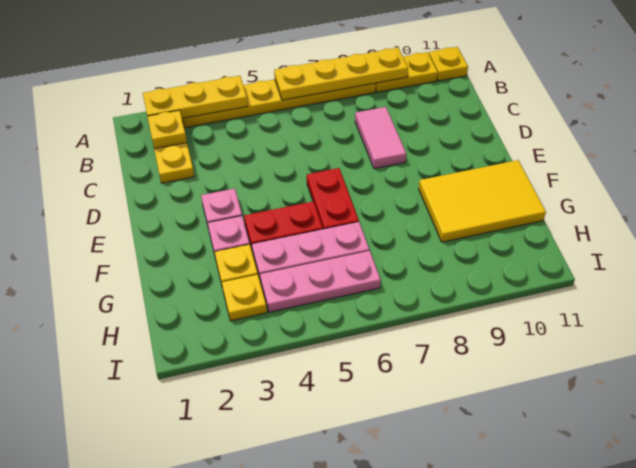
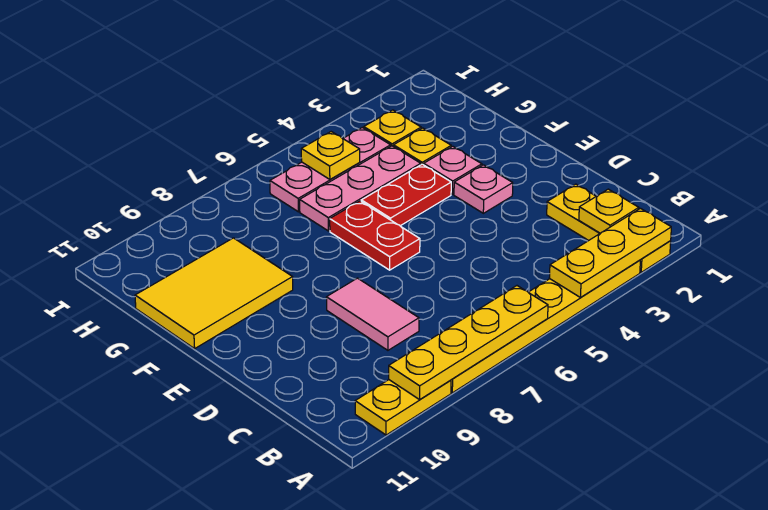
yellow plate A11 level 1 -> yellow plate H5 level 2

